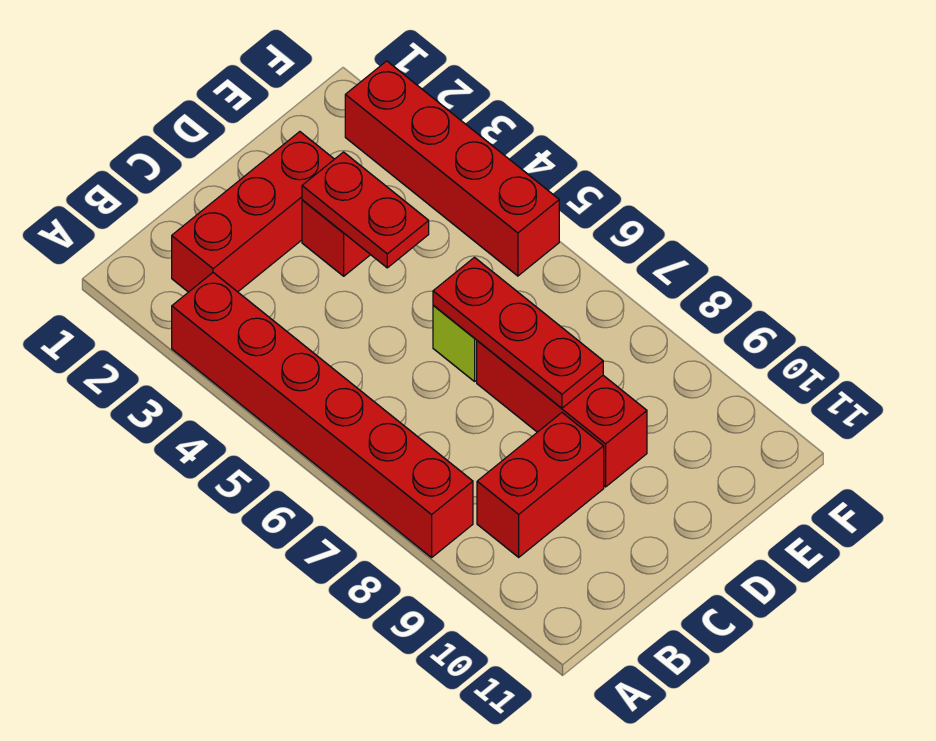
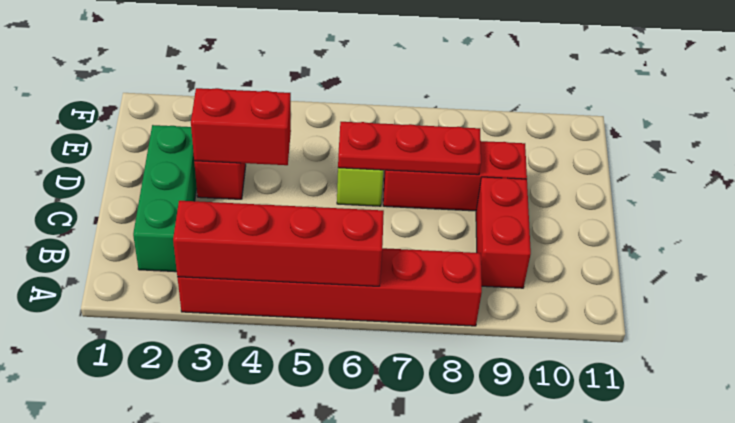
red brick B2:D2 level 1 -> green brick B2:D2 level 1
red plate D3:D4 level 2 -> red brick D3:D4 level 2
red brick F2:F5 level 1 -> red brick A3:A6 level 2

